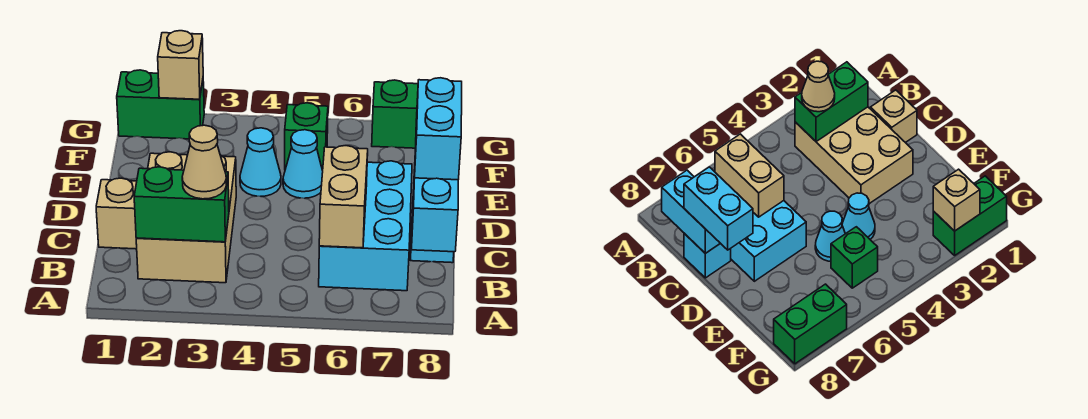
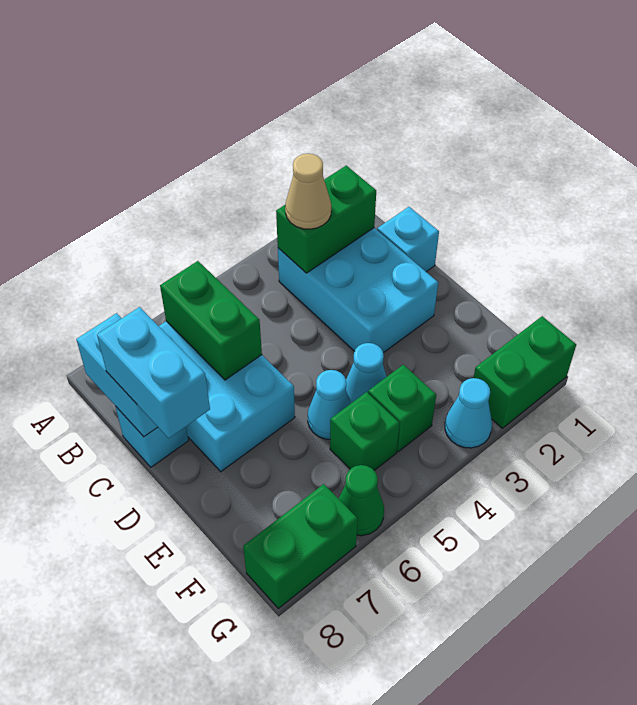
tan brick B2:D3 level 1 -> cyan brick B2:D3 level 1
tan brick B6:C6 level 2 -> green brick B6:C6 level 2
tan brick C1 level 1 -> cyan brick C1 level 1
none -> green brick F4 level 1
tan brick G2 level 2 -> none
none -> cyan cone G3 level 1
none -> green cone G6 level 1

